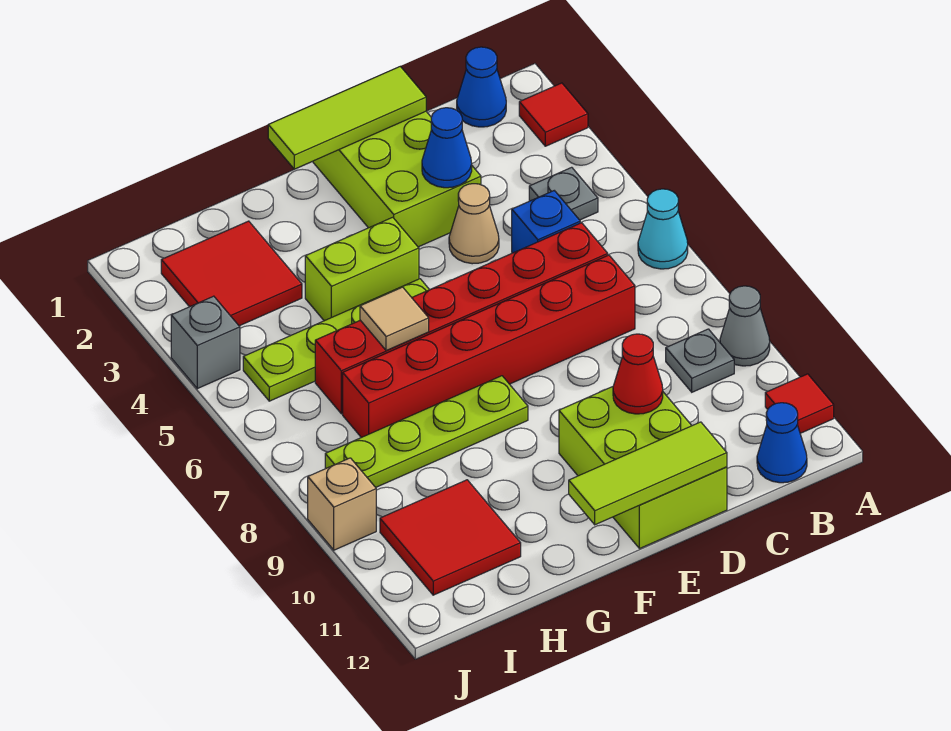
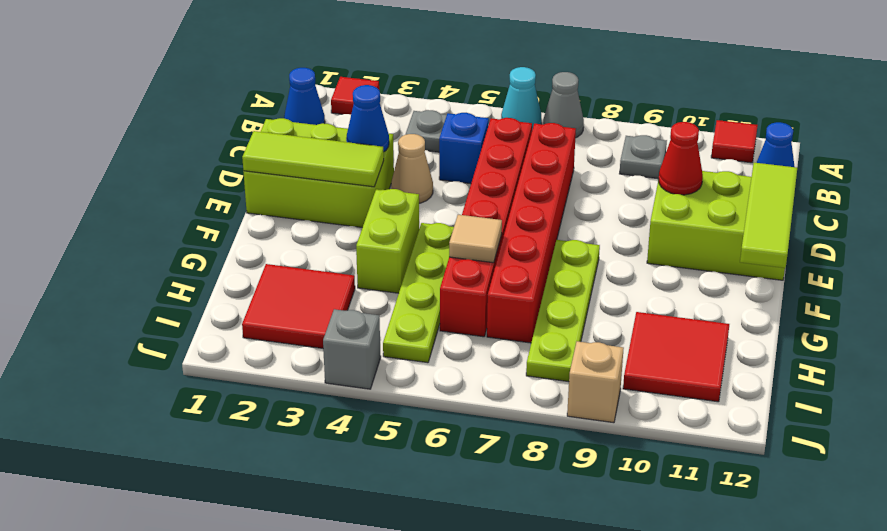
grey cone A9 level 1 -> grey cone A7 level 1
lime tile D1:F1 level 2 -> lime tile E1:E3 level 2

